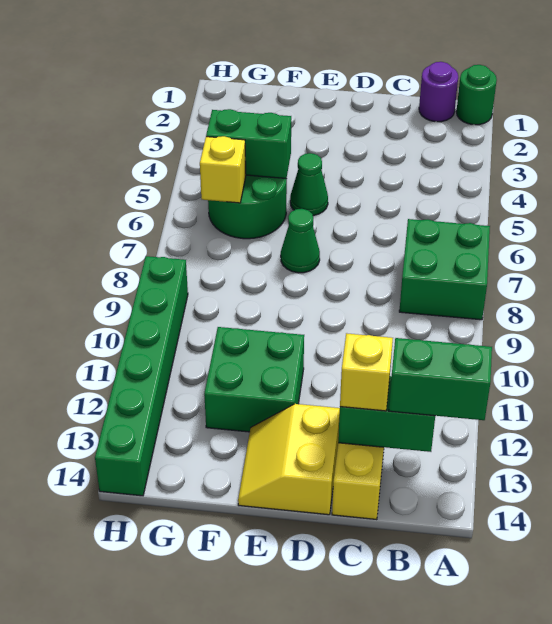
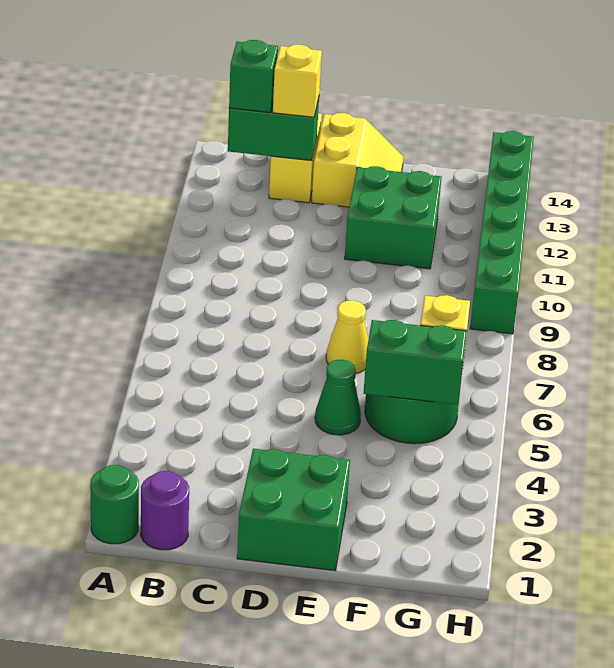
green brick A7:B8 level 1 -> green brick D1:E2 level 1
green brick A13:B13 level 3 -> green brick B13 level 3
green cone E7 level 1 -> yellow cone E7 level 1

